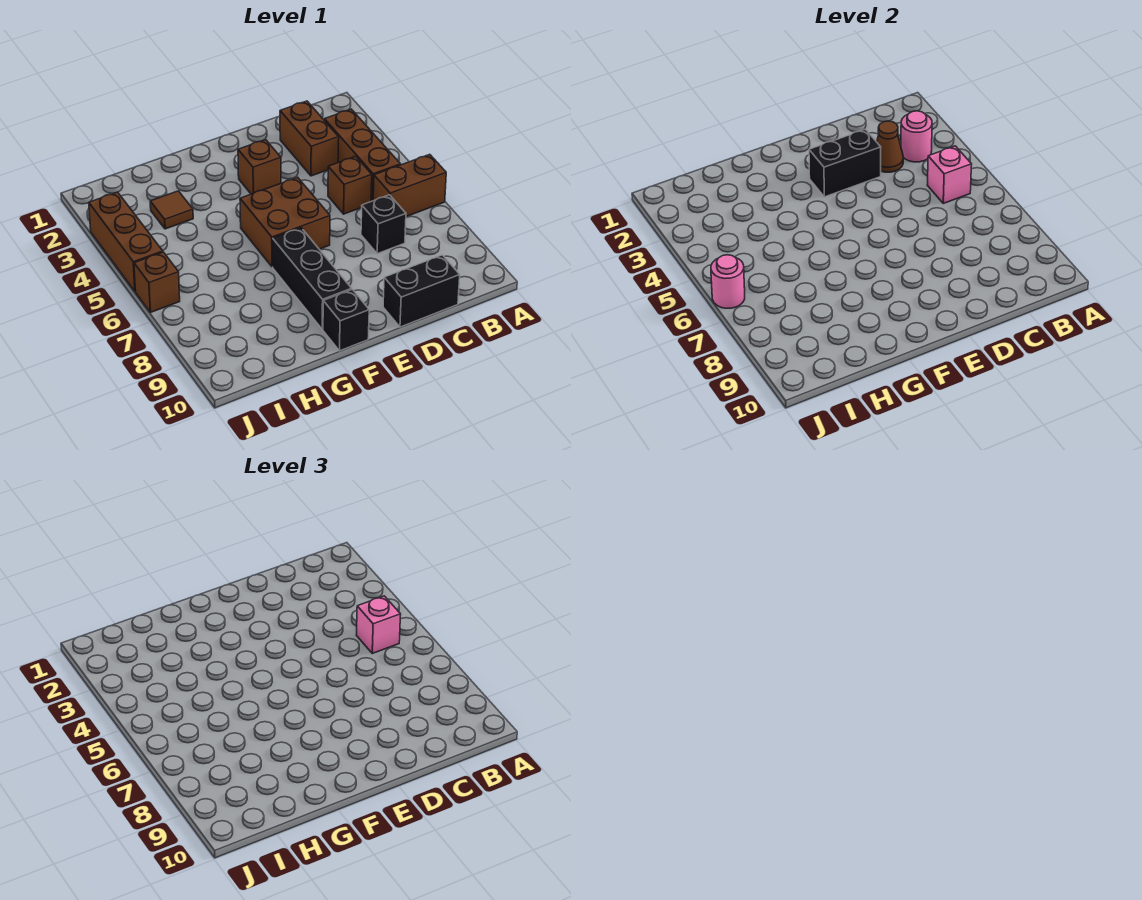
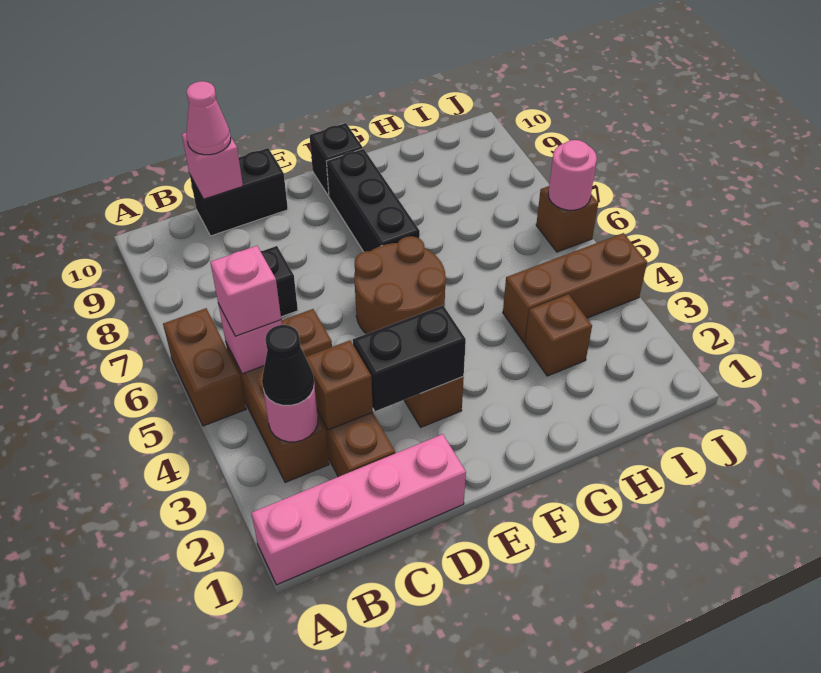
none -> pink brick A1:D1 level 1
brown brick A6:B6 level 1 -> brown brick A5:A6 level 1
none -> black cone B3 level 3
brown cone C3 level 2 -> brown brick C3 level 2
none -> pink brick C10 level 2
none -> pink cone C10 level 3
brown brick E5:F6 level 1 -> brown round brick E5:F6 level 1
brown tile H3 level 1 -> brown brick H3 level 1
brown brick J3:J5 level 1 -> brown brick H4:J4 level 1

